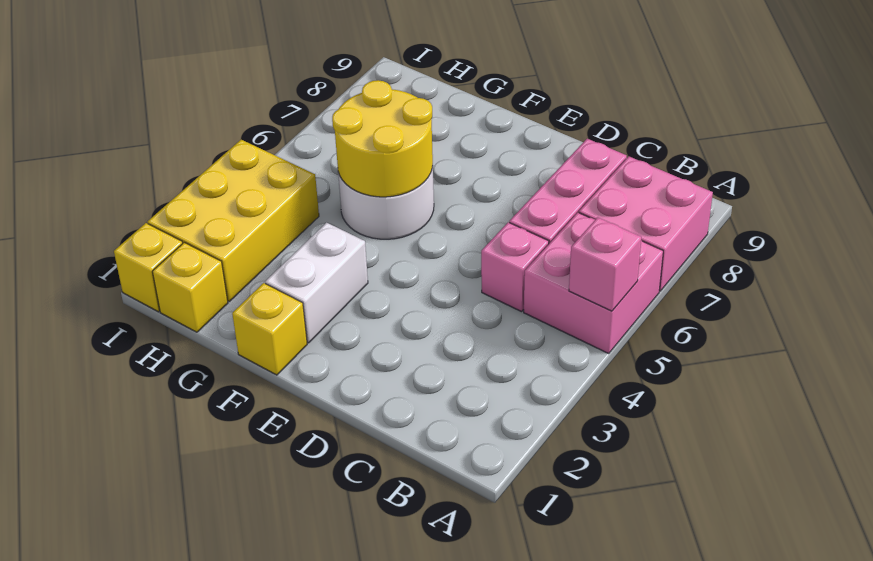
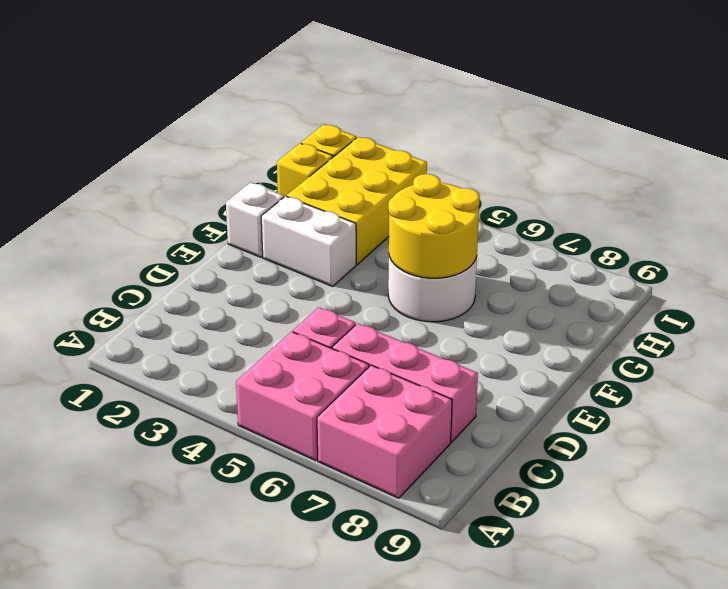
pink brick A5 level 2 -> none
yellow brick F1 level 1 -> white brick F1 level 1
yellow brick H2:I4 level 1 -> yellow brick G2:I3 level 1

